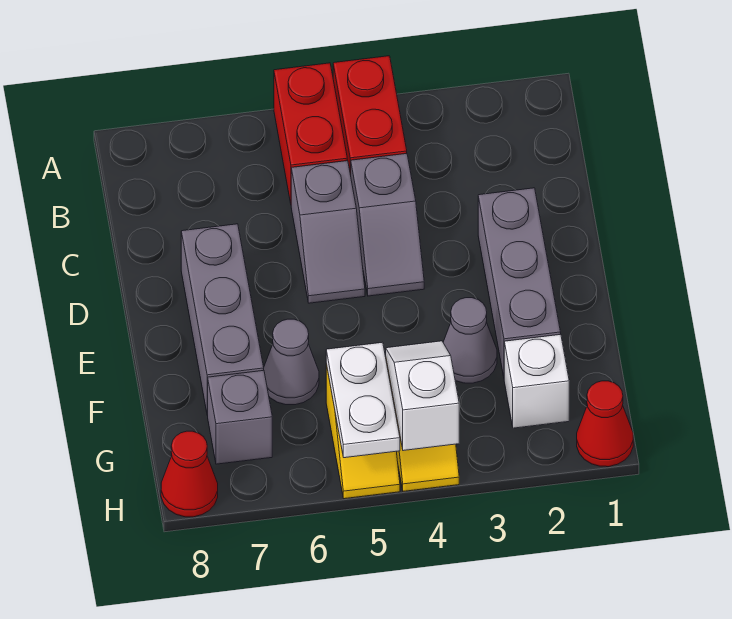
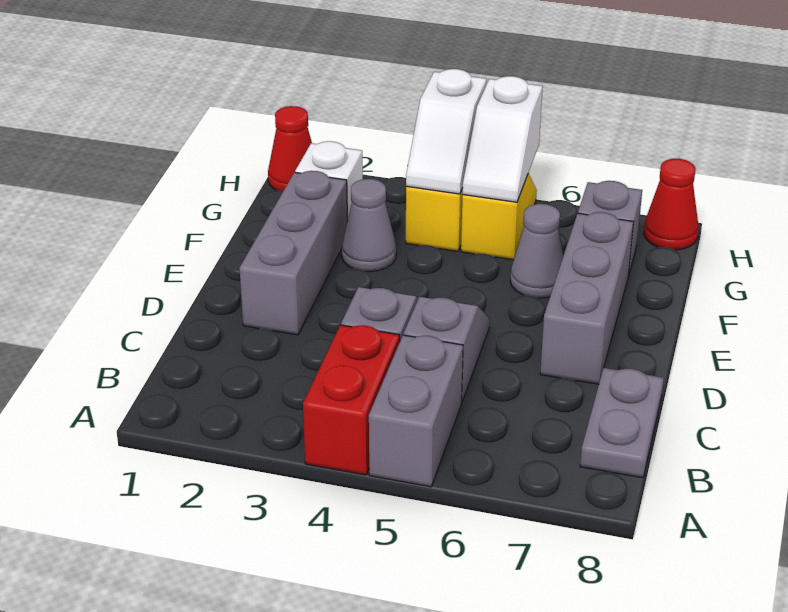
red brick A5:B5 level 1 -> grey brick A5:B5 level 1
none -> grey plate B8:C8 level 1
white plate G5:H5 level 2 -> white slope G5:H5 level 2 top H

